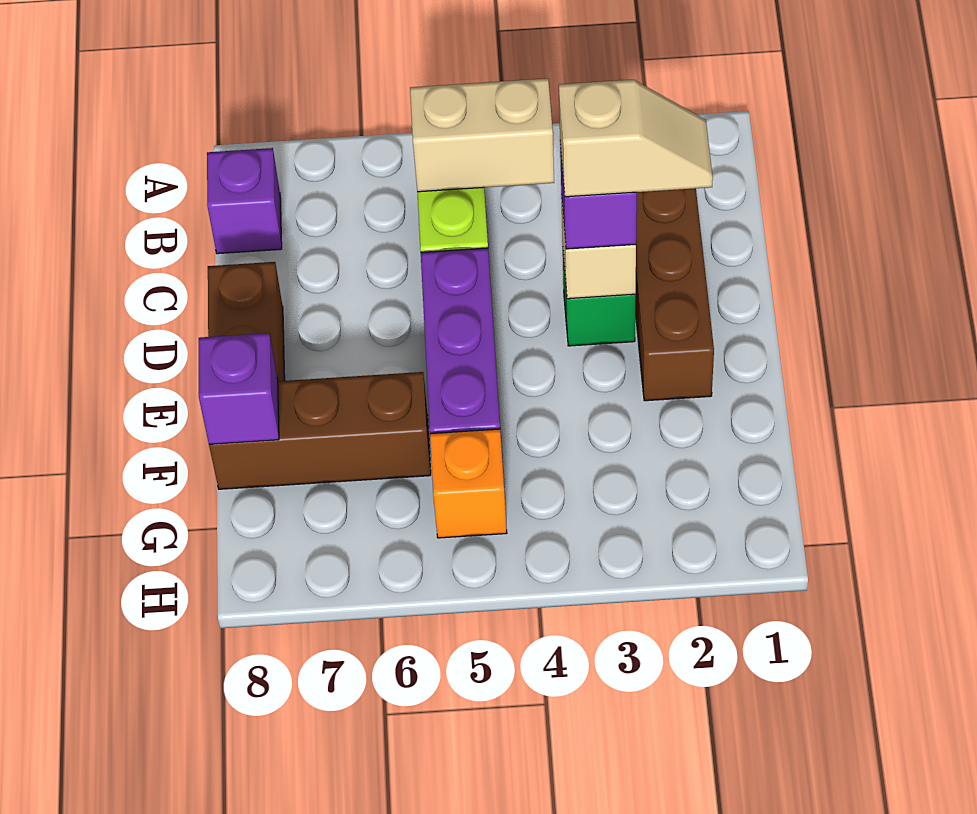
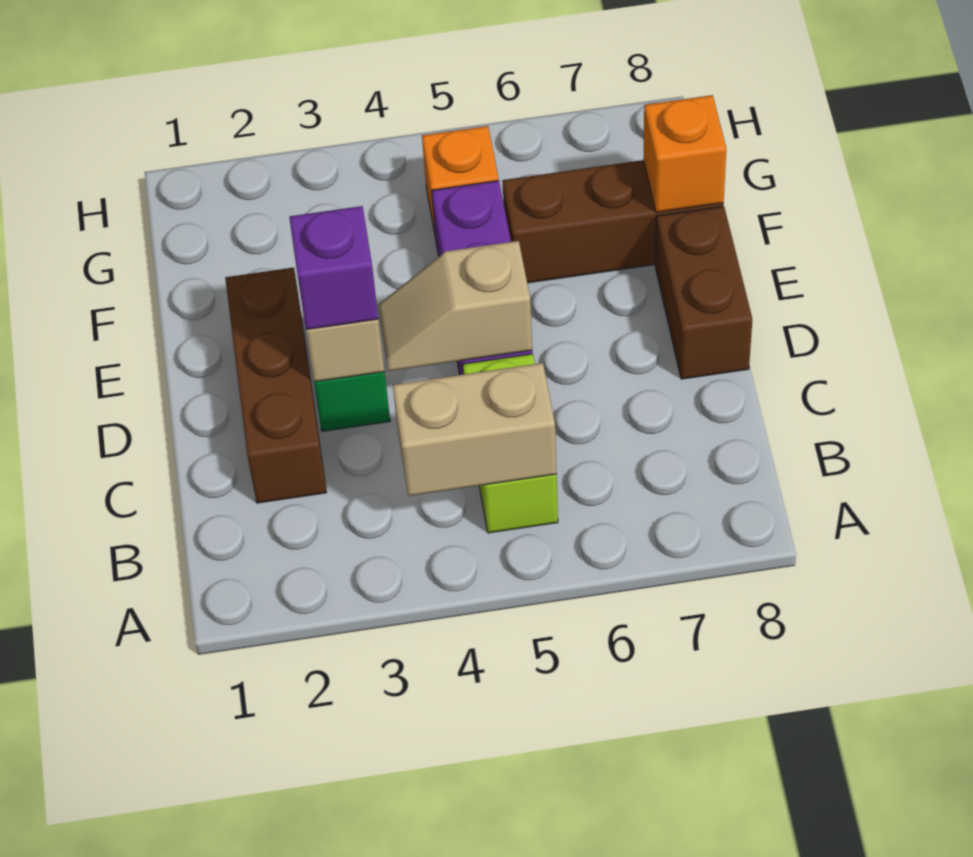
purple brick B8 level 1 -> none
tan slope D2:D3 level 4 top 3 -> tan slope D4:D5 level 2 top 5
purple brick F8 level 2 -> orange brick F8 level 2

